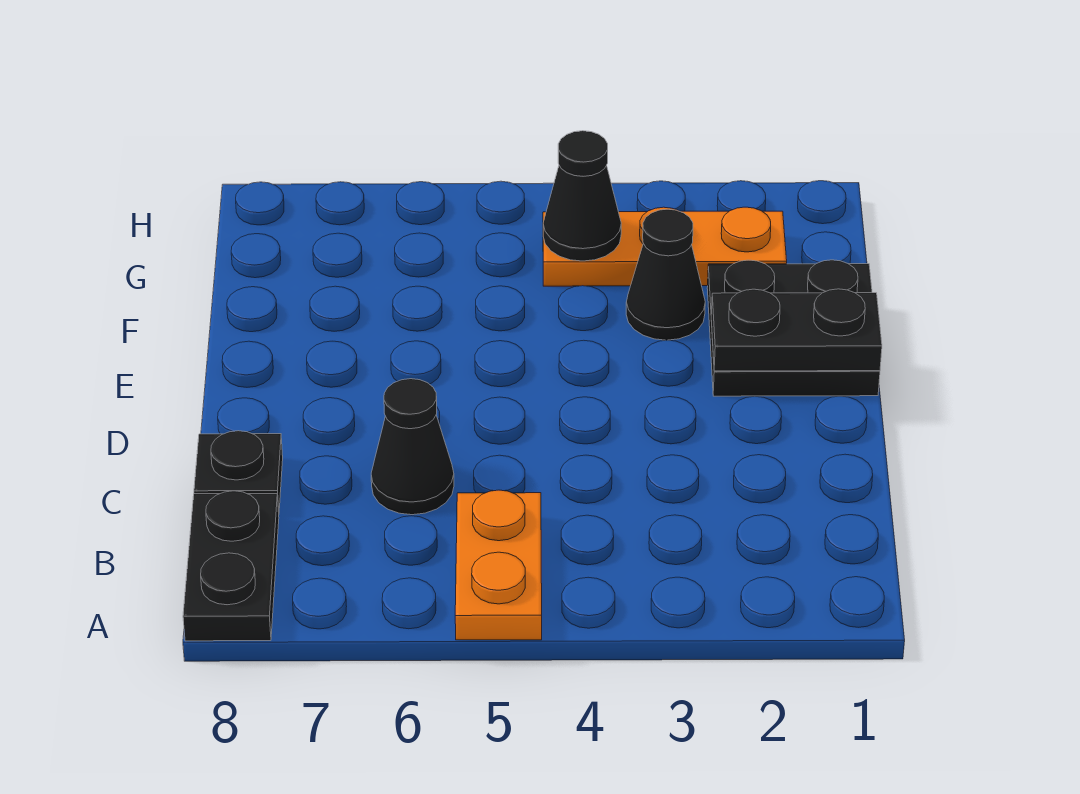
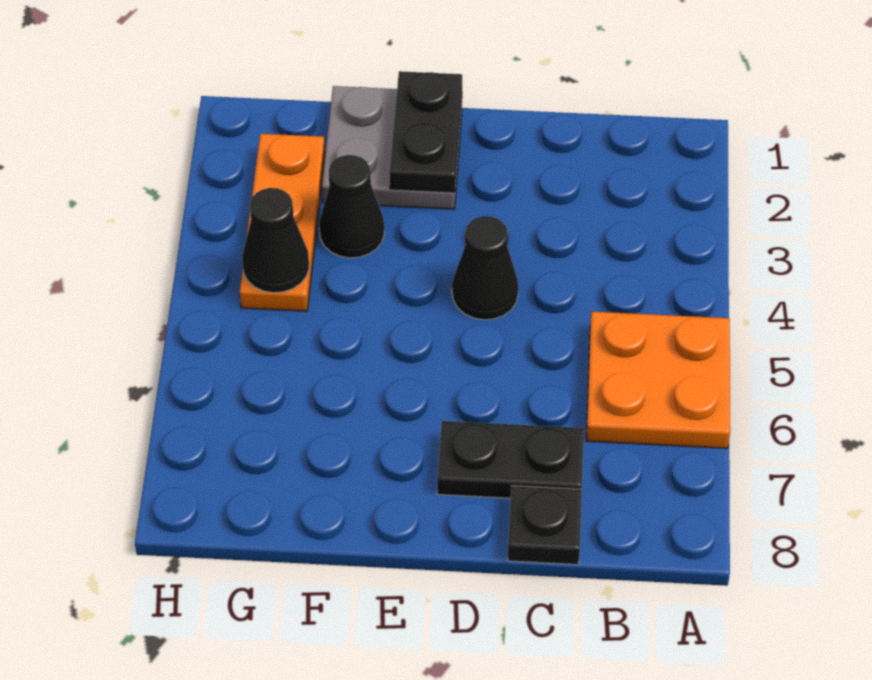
orange plate A5:B5 level 1 -> orange plate A5:B6 level 1
black plate A8:B8 level 1 -> black plate C7:D7 level 1
black cone C6 level 1 -> black cone D4 level 1
black plate E1:F2 level 1 -> grey plate E1:F2 level 1

